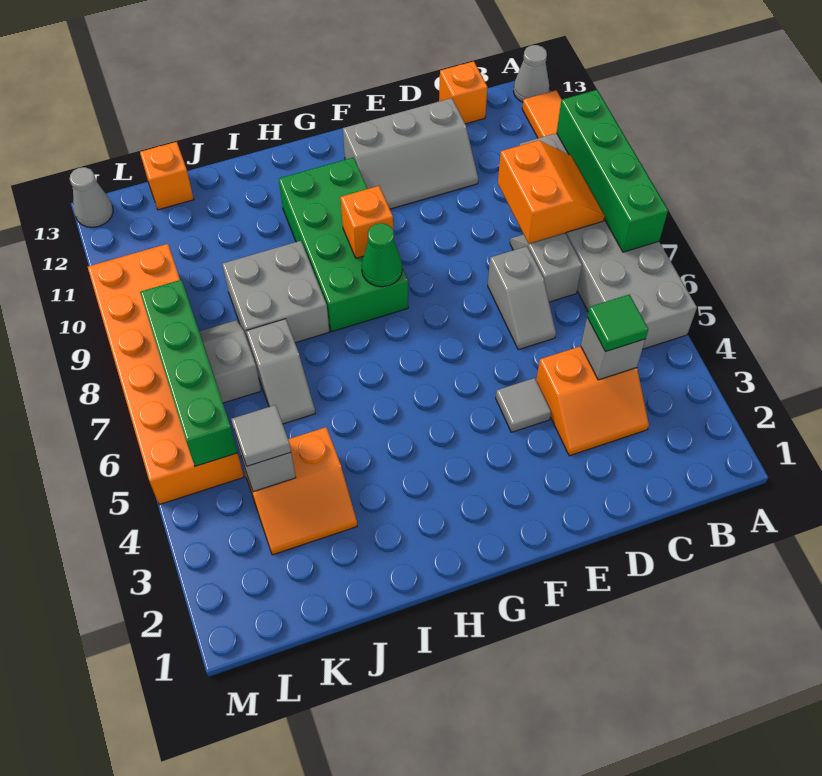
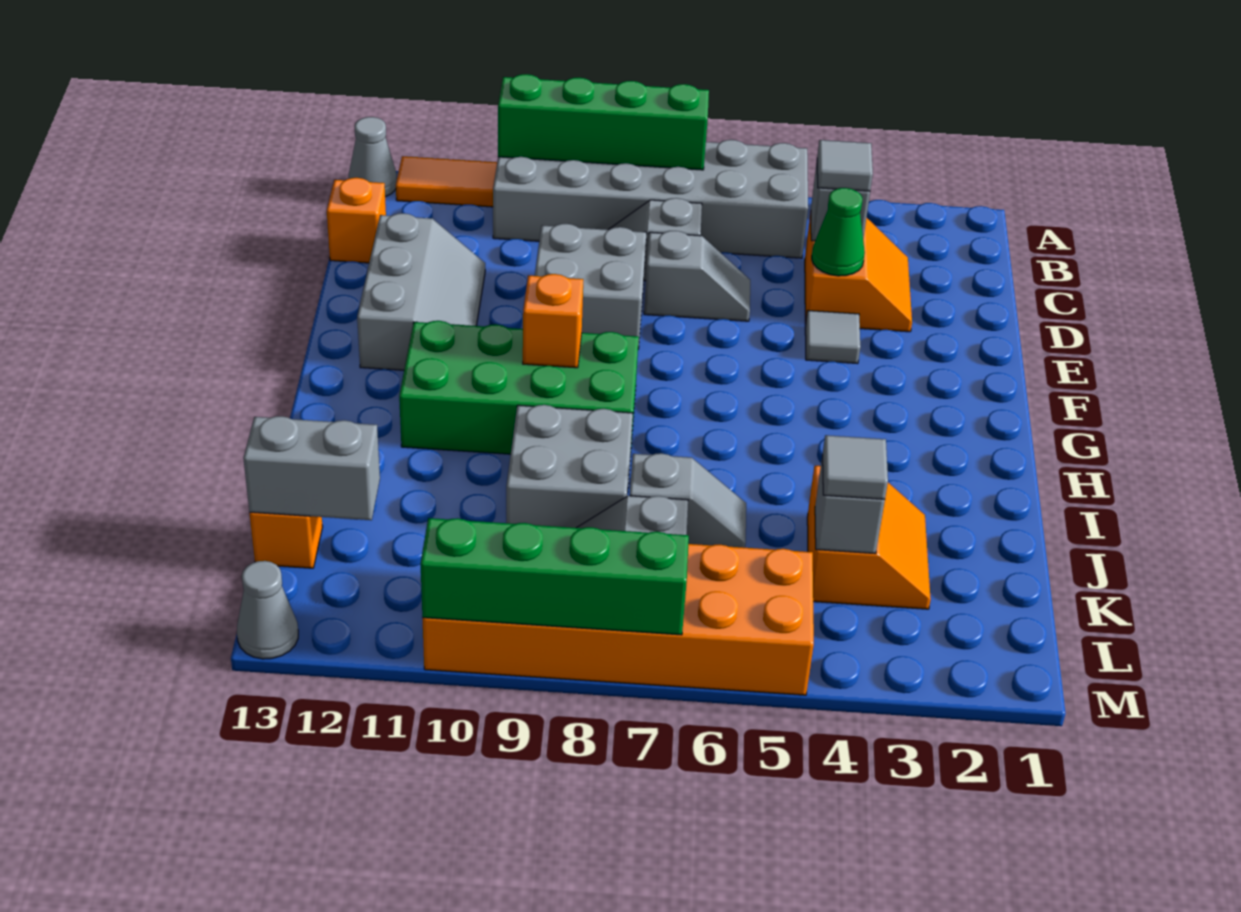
orange slope B8:C9 level 2 top C -> none
green tile C4 level 3 -> grey tile C4 level 3
none -> grey brick D8:E9 level 1
green cone G8 level 2 -> green cone D4 level 2
none -> grey brick K12:K13 level 2
green brick L5:L8 level 2 -> green brick M7:M10 level 2

